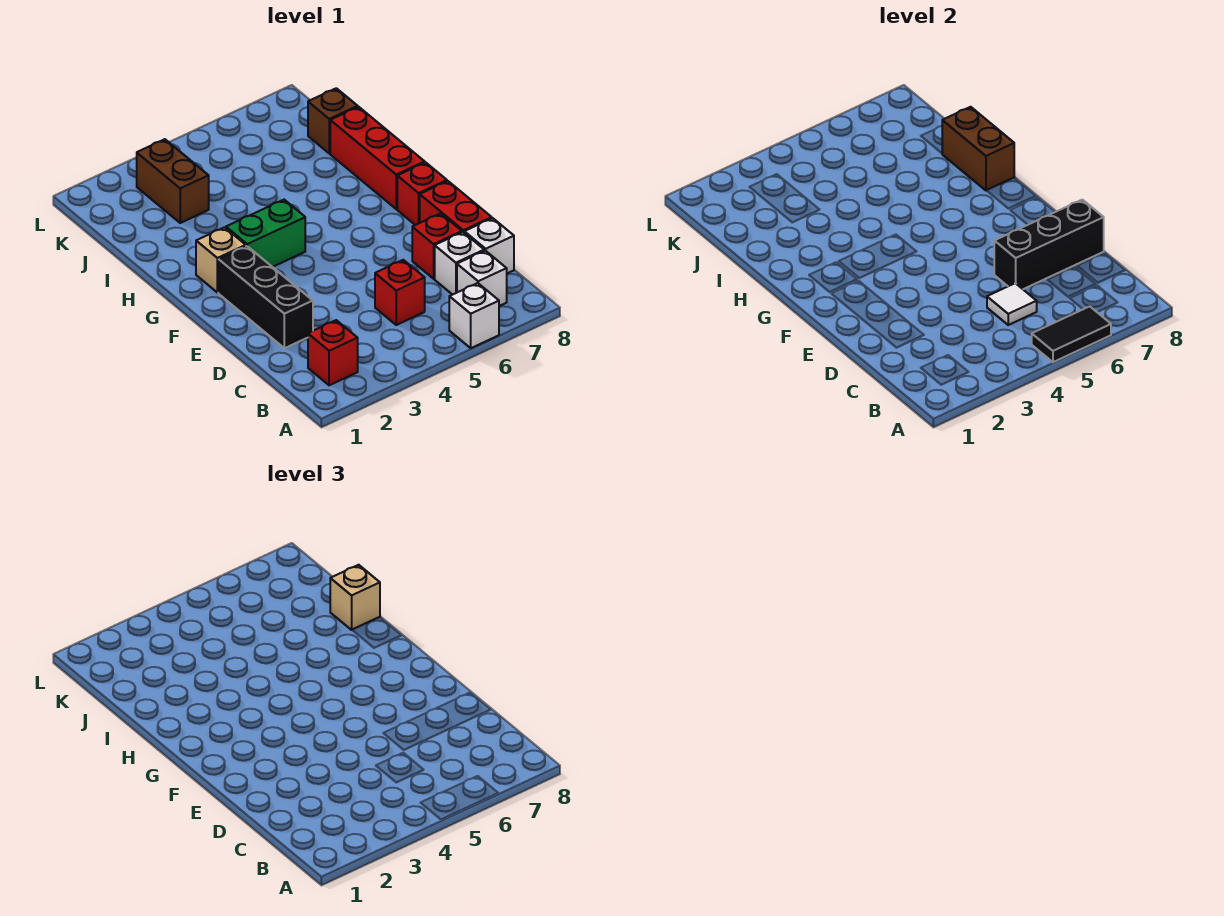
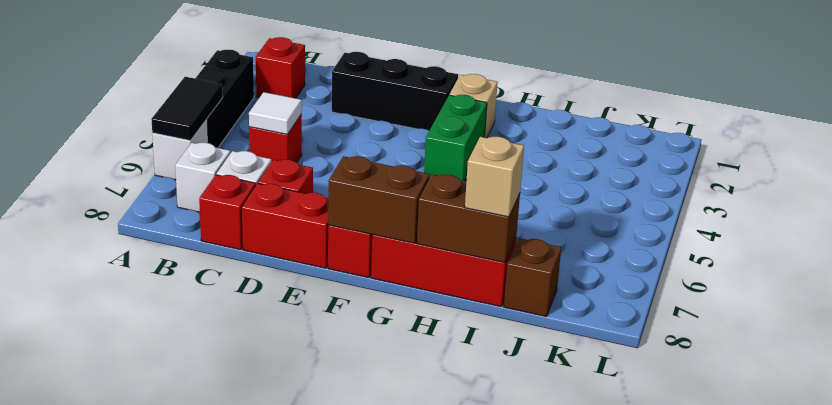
white brick C8 level 1 -> red brick C8 level 1
black brick D6:D8 level 2 -> black brick A3:A5 level 1
brown brick J3:K3 level 1 -> brown brick F8:G8 level 2

